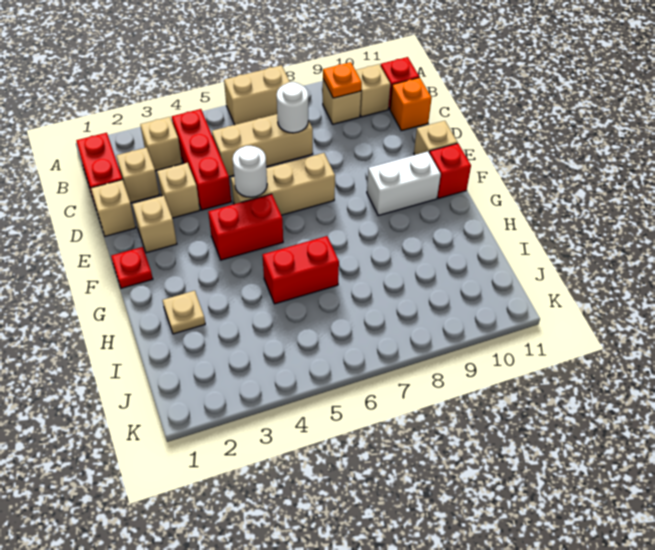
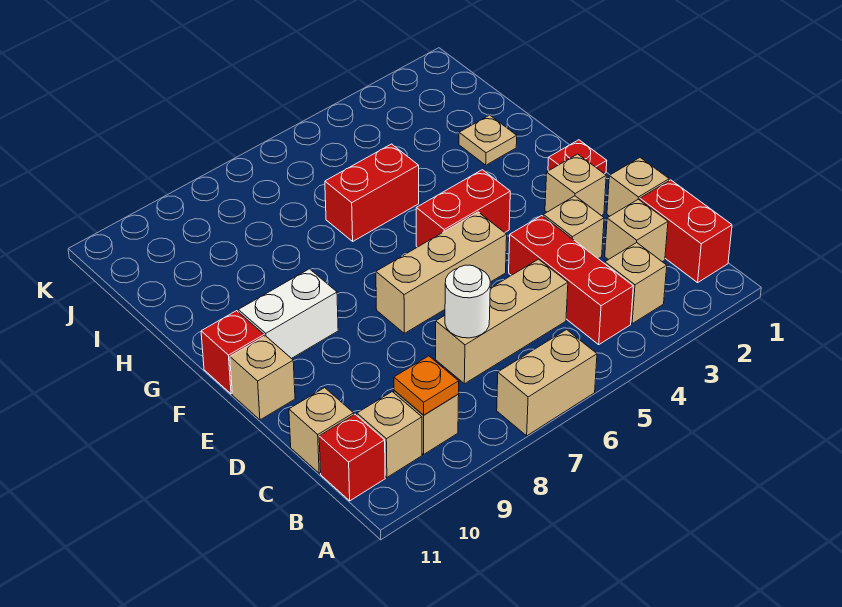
orange brick C11 level 1 -> tan brick C11 level 1
white round brick E5 level 2 -> none

